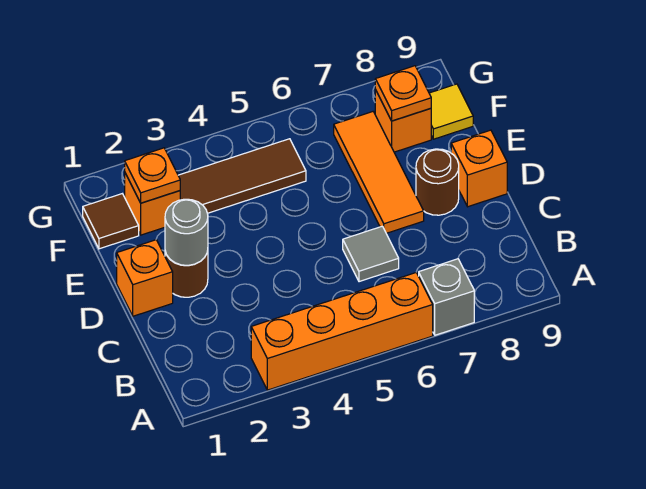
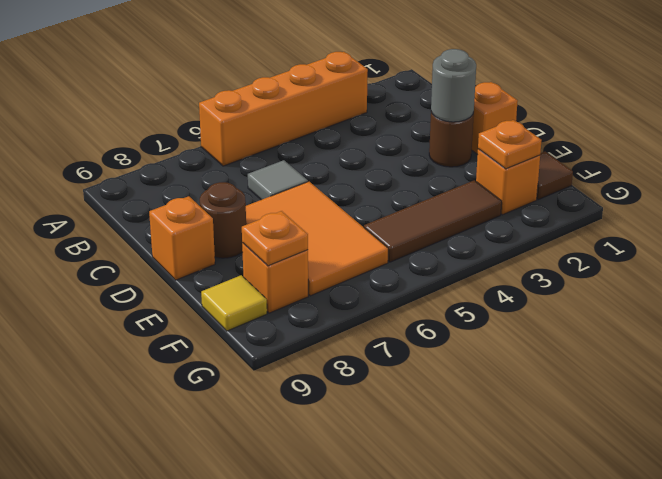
grey brick A7 level 1 -> none
orange tile D7:F7 level 1 -> orange tile D6:F7 level 1

